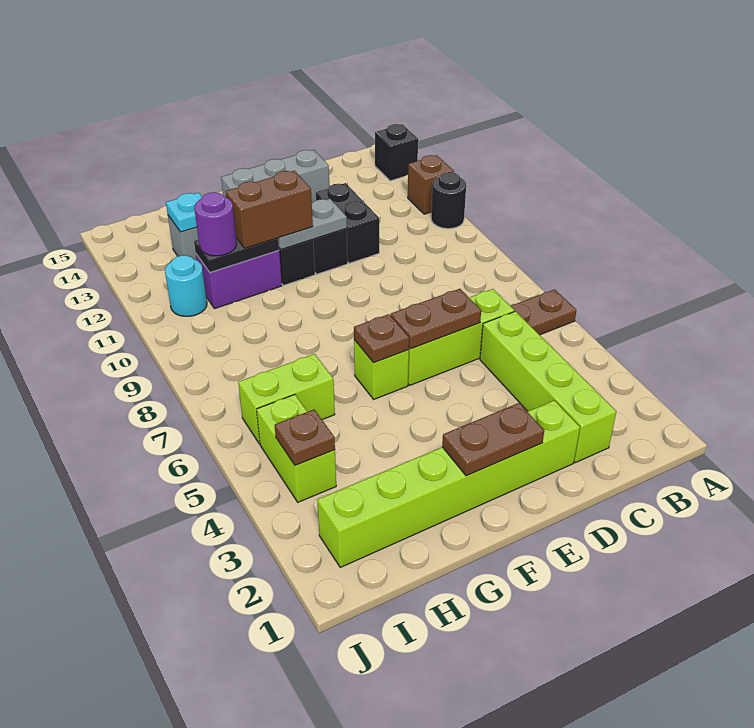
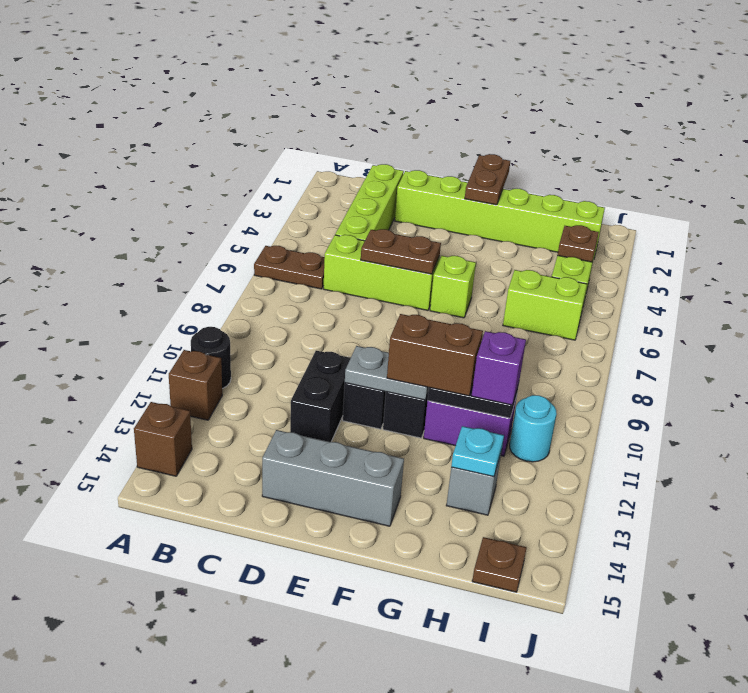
black brick A14 level 1 -> brown brick A14 level 1
brown plate E2:F2 level 2 -> brown plate F1:F2 level 2
brown plate F6 level 2 -> brown plate I15 level 1
purple round brick H11 level 3 -> purple brick H11 level 3

